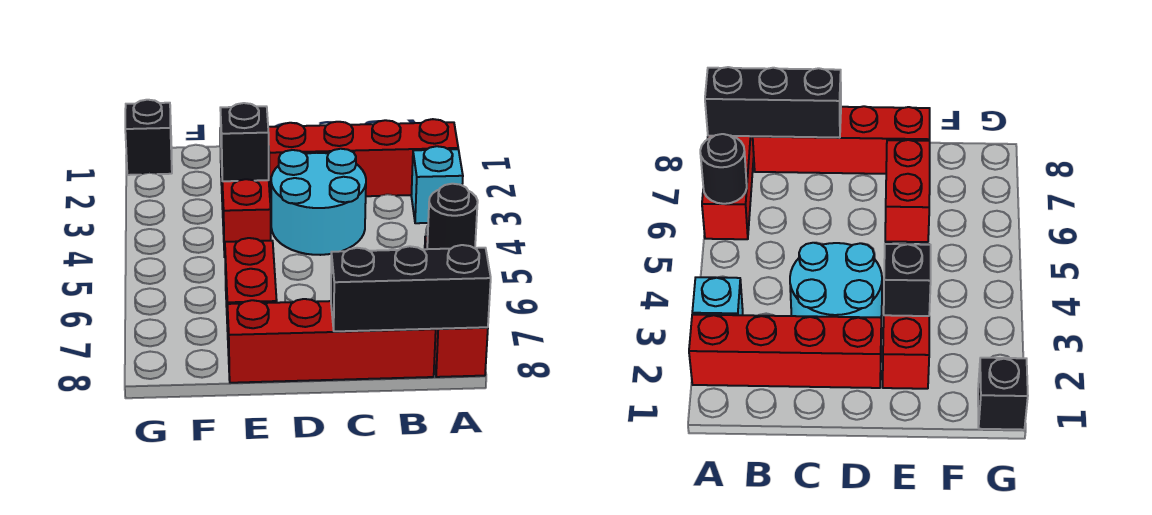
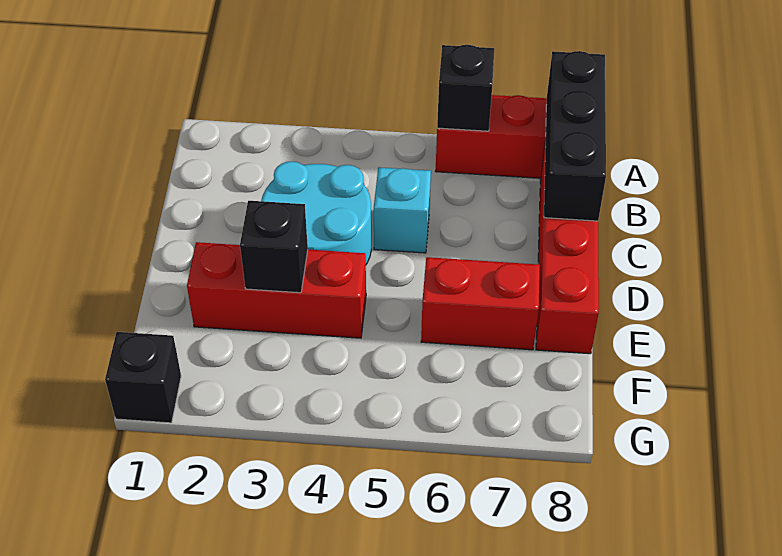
red brick A2:D2 level 1 -> none
cyan brick A3 level 1 -> cyan brick C5 level 1
black round brick A6 level 2 -> black brick A6 level 2

